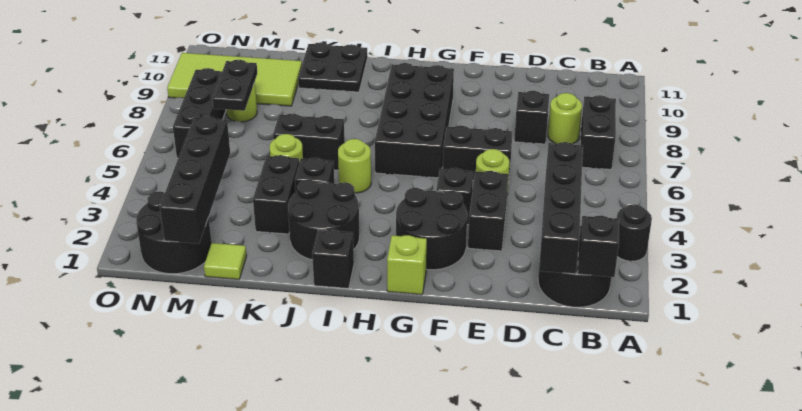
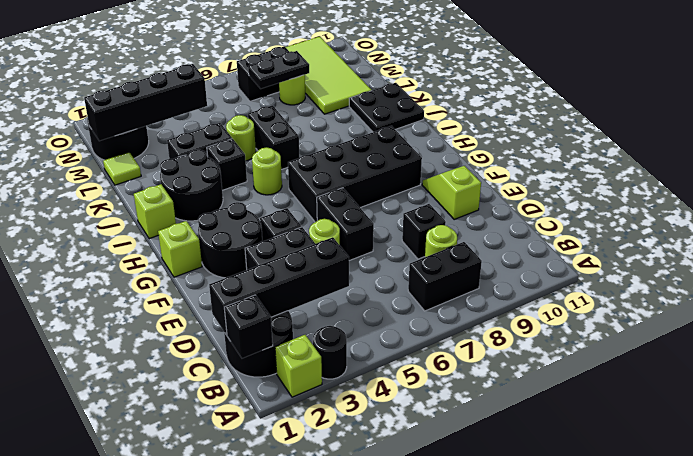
none -> lime brick A2 level 1
none -> lime slope E10:F10 level 1 top E
black brick I1 level 1 -> lime brick I1 level 1
black brick N6:N8 level 1 -> black brick N7:N8 level 1

